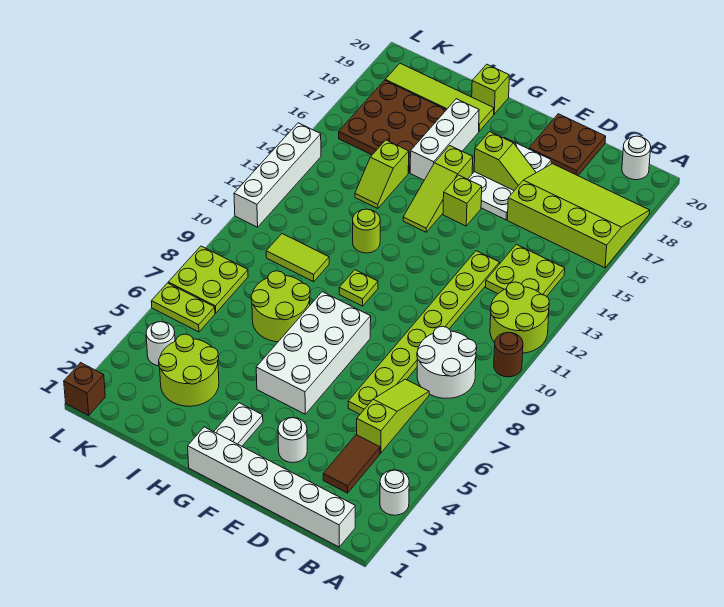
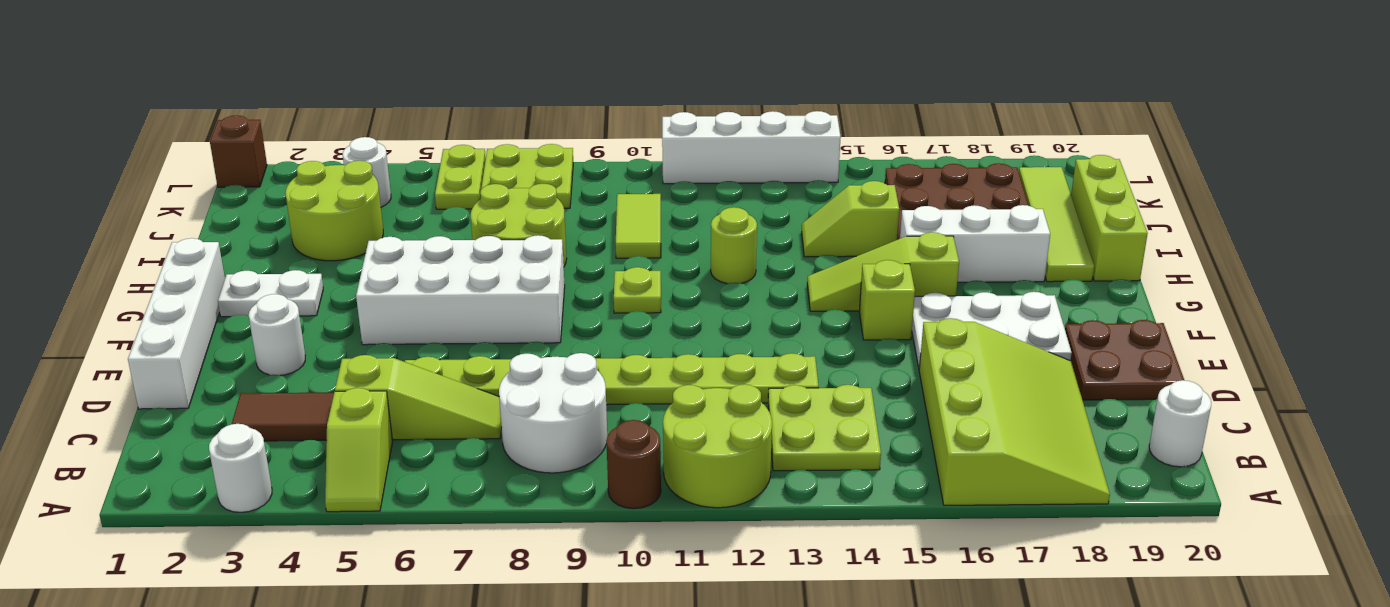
white brick B1:G1 level 1 -> white brick D1:G1 level 1
lime slope E17:F17 level 2 top F -> lime slope A5:B5 level 1 top B
lime brick H20 level 1 -> lime brick H20:J20 level 1

